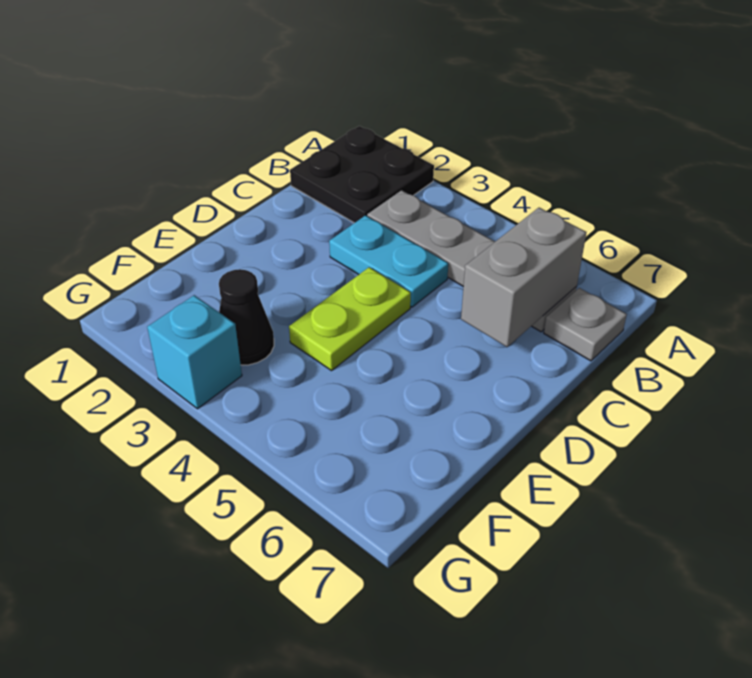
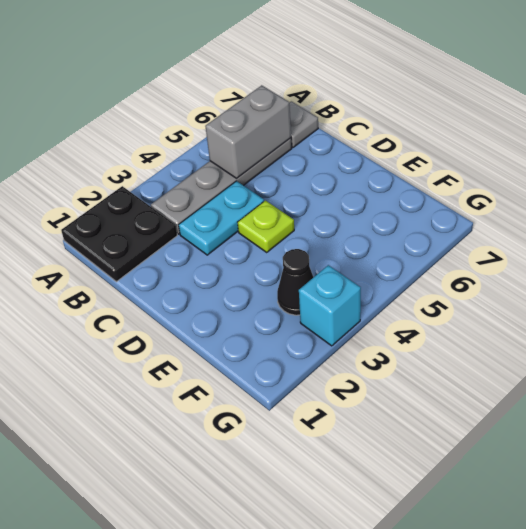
grey brick B6:C6 level 2 -> grey brick B5:B6 level 2
lime plate D4:E4 level 1 -> lime plate D4 level 1

